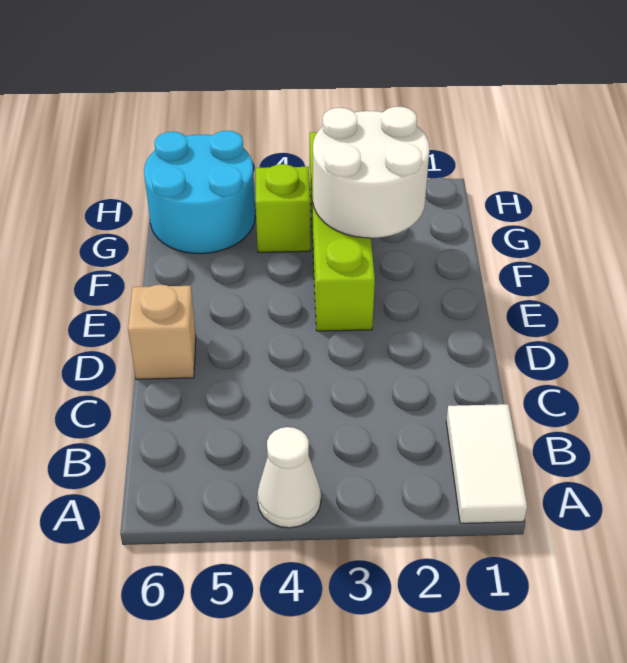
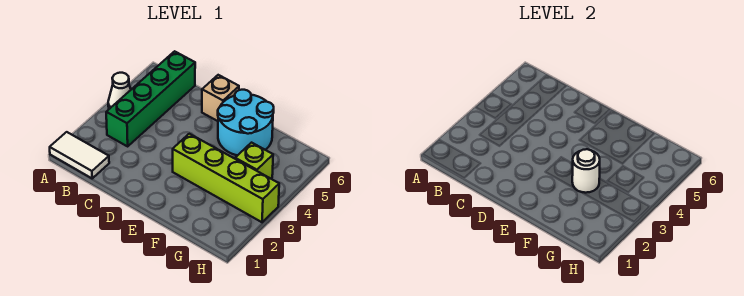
none -> green brick B3:B6 level 1
white round brick F2:G3 level 2 -> white round brick F3 level 2
cyan round brick G5:H6 level 1 -> cyan round brick E5:F6 level 1

